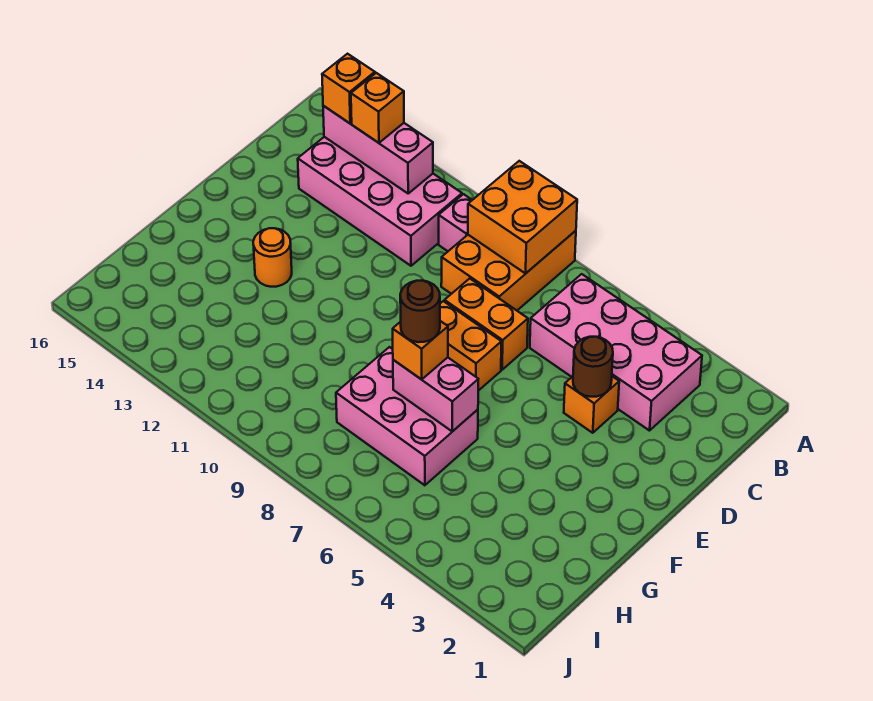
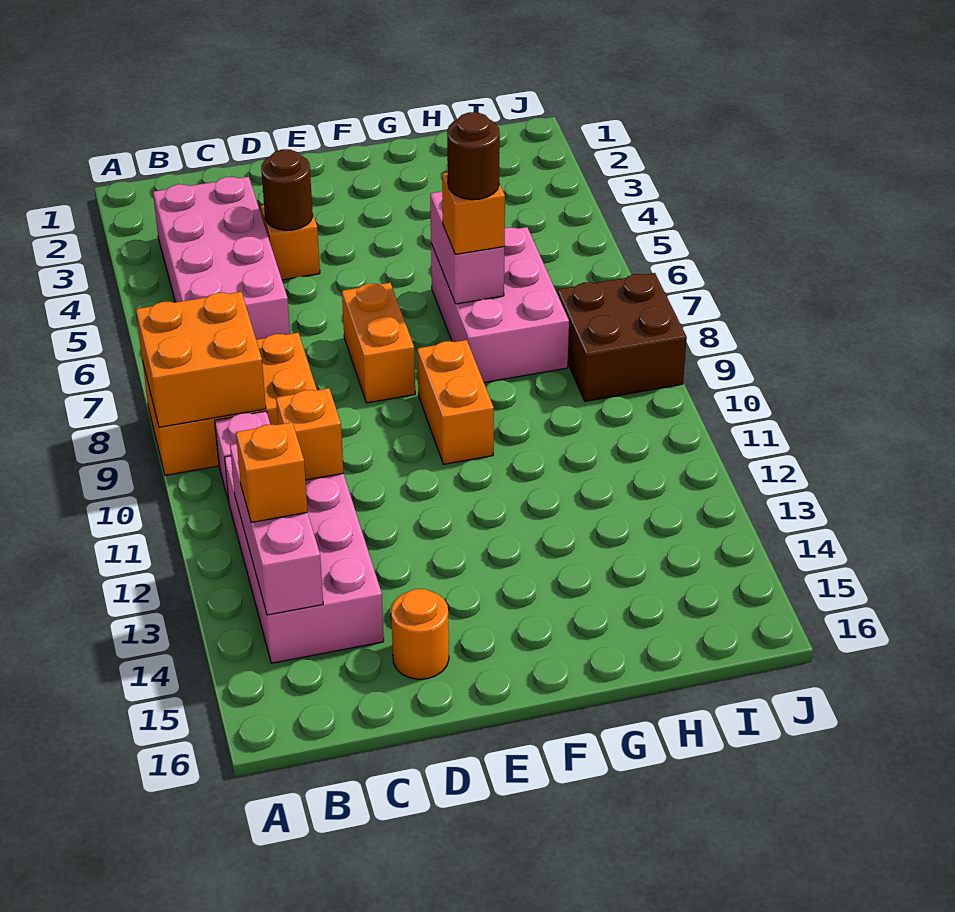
orange brick B14 level 3 -> orange brick C11 level 2
orange brick D7:D8 level 1 -> orange brick F9:F10 level 1
orange round brick F13 level 1 -> orange round brick D15 level 1
none -> brown brick I8:J9 level 1

